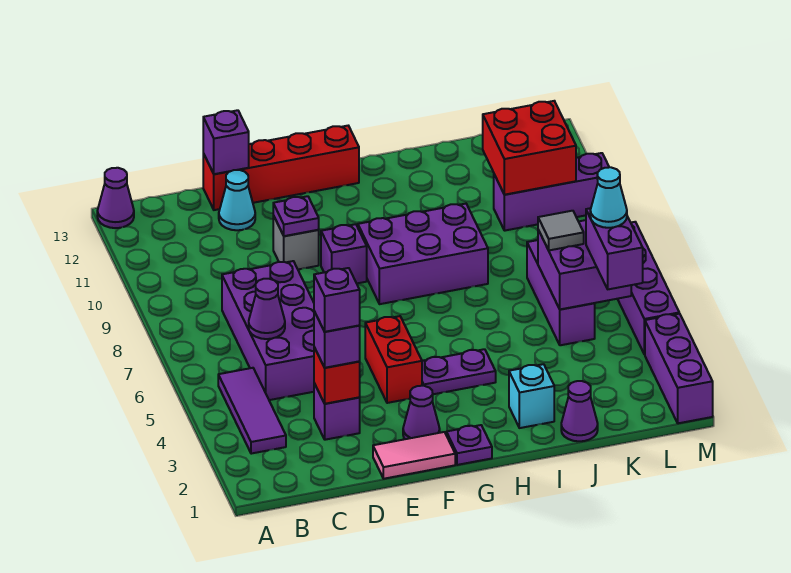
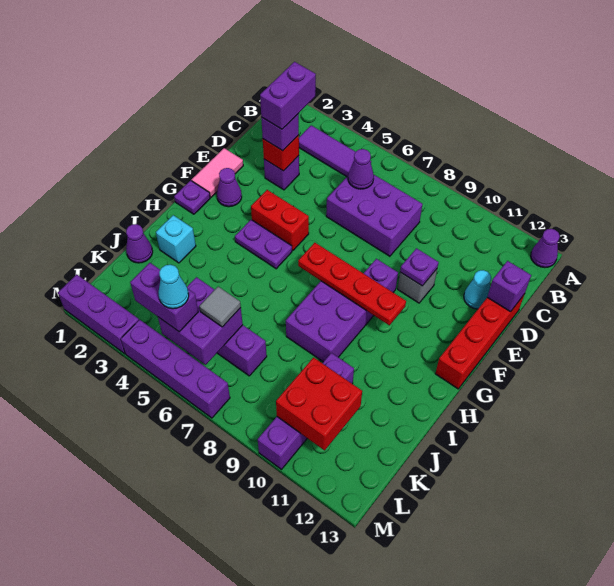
purple brick C5:D8 level 1 -> purple brick C6:D8 level 1
purple brick D3 level 4 -> purple brick C3:D3 level 4
purple plate G4:H4 level 1 -> purple plate G4:G5 level 1
none -> red plate G7:G10 level 2
purple brick K10:M10 level 1 -> purple brick J10:M10 level 1

